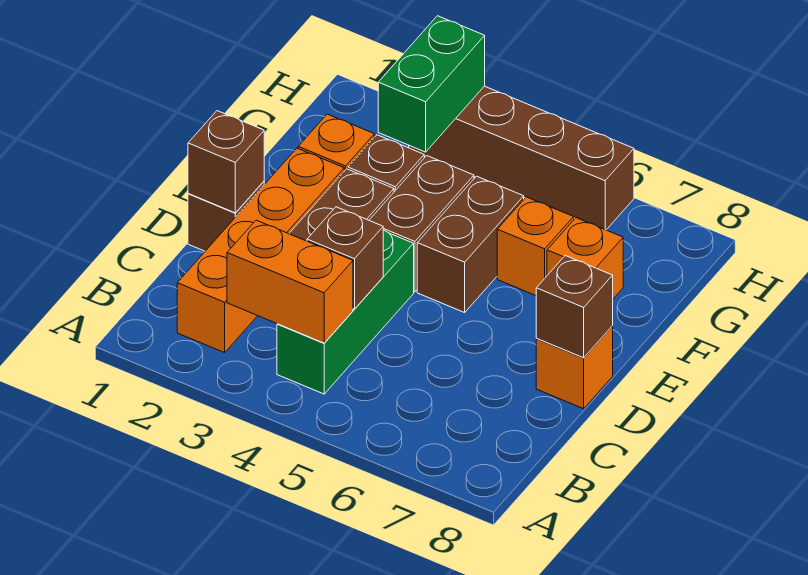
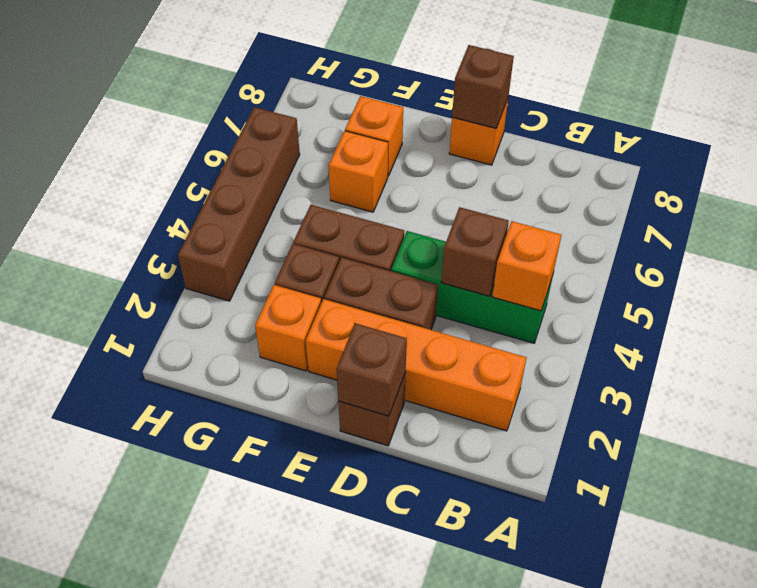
orange brick B3:B4 level 2 -> orange brick B4 level 2
brown brick E5:F5 level 1 -> none
green brick G3:H3 level 2 -> none

